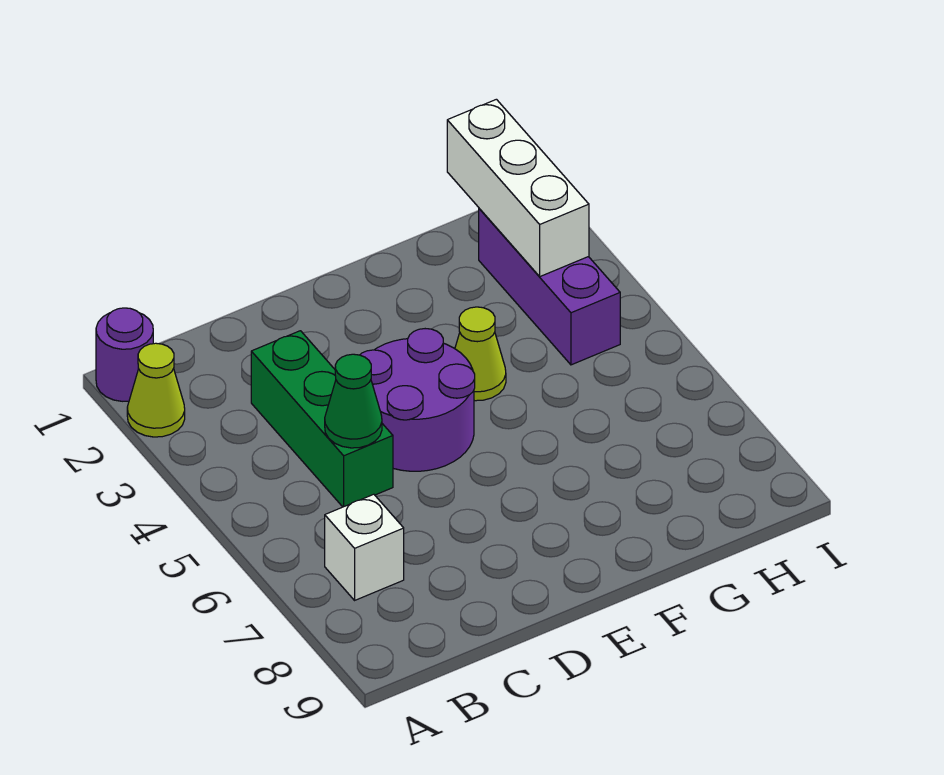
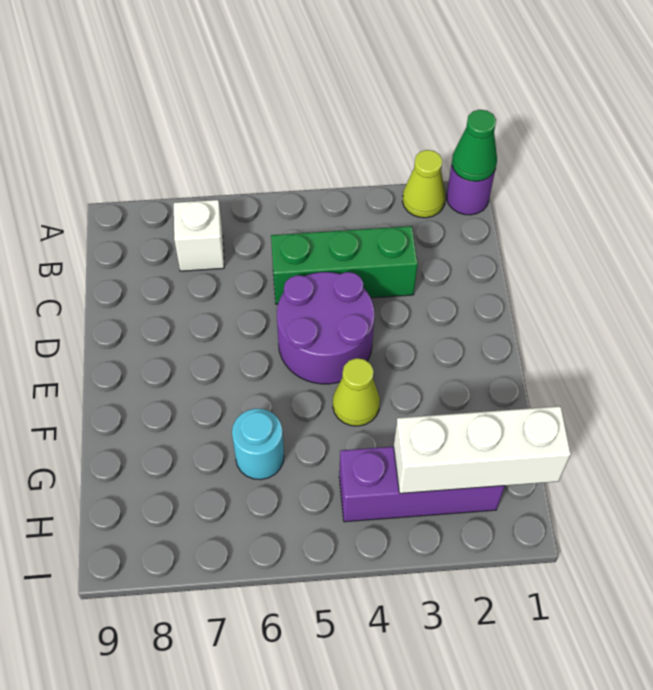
green cone C5 level 2 -> green cone A1 level 2
none -> cyan round brick G6 level 1

